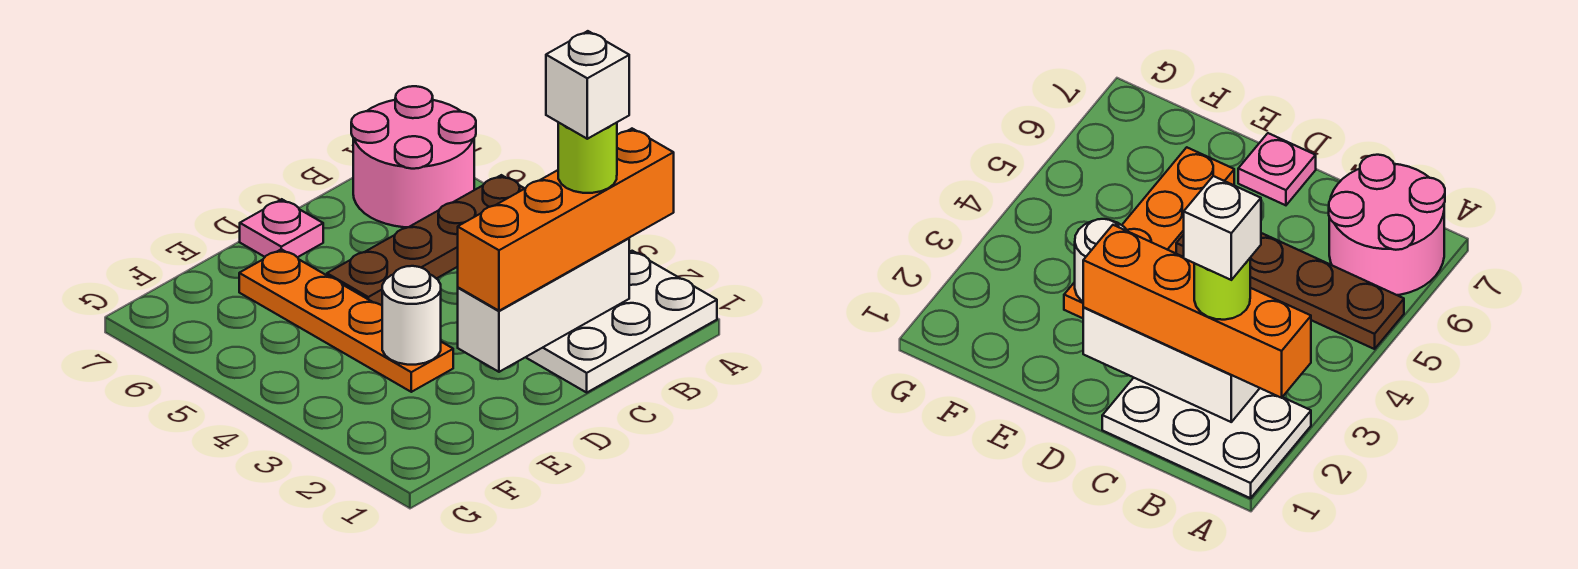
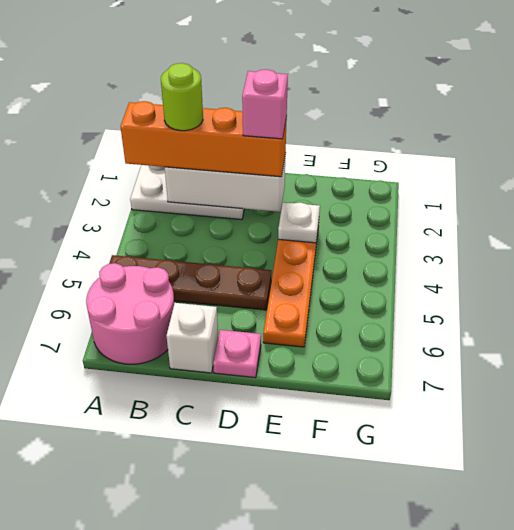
white brick B2 level 5 -> white brick C7 level 1
none -> pink brick D2 level 4
white round brick E3 level 2 -> white plate E3 level 2

